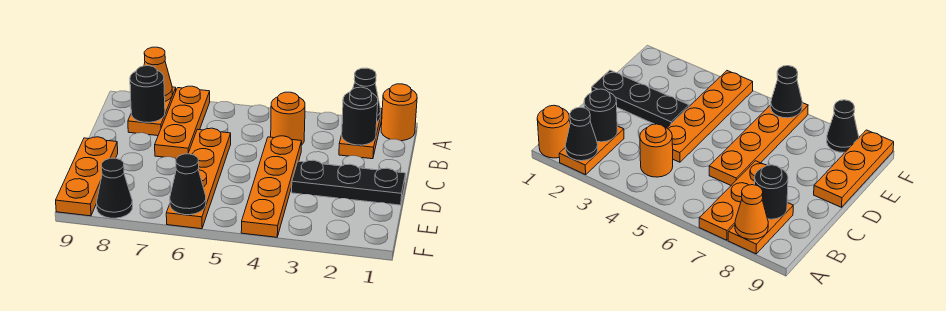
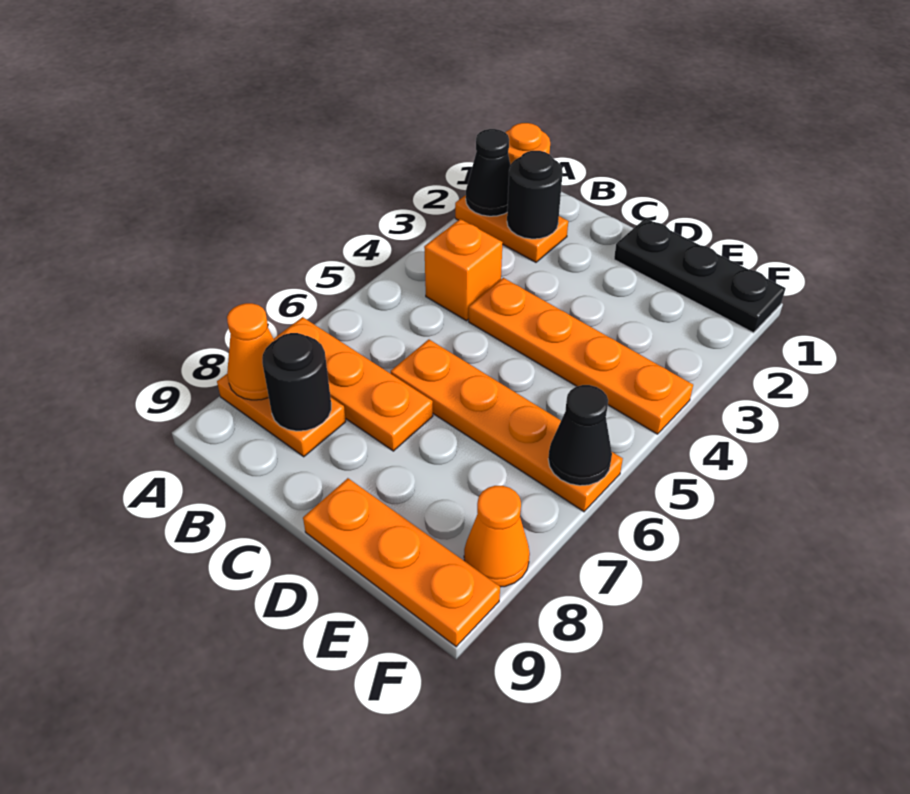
orange round brick B4 level 1 -> orange brick B4 level 1
black plate D1:D3 level 1 -> black plate D1:F1 level 1
black cone F8 level 1 -> orange cone F8 level 1

